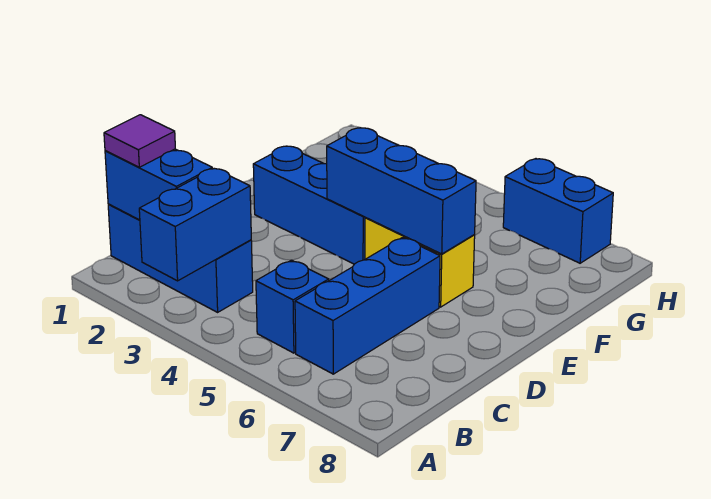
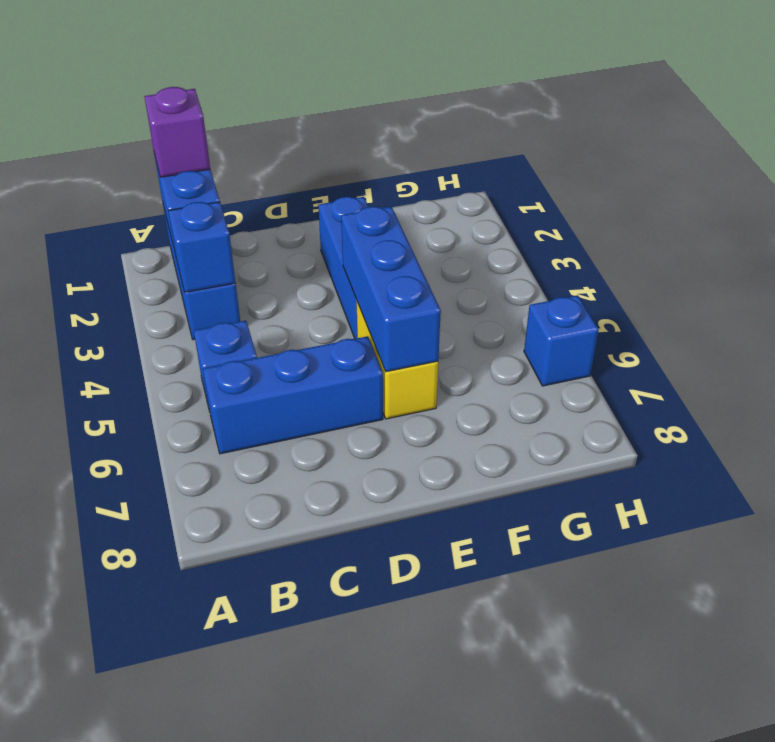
blue brick A3:B3 level 2 -> blue brick B3 level 2
purple tile B1 level 3 -> purple brick B1 level 3
blue brick H6:H7 level 1 -> blue brick H6 level 1

